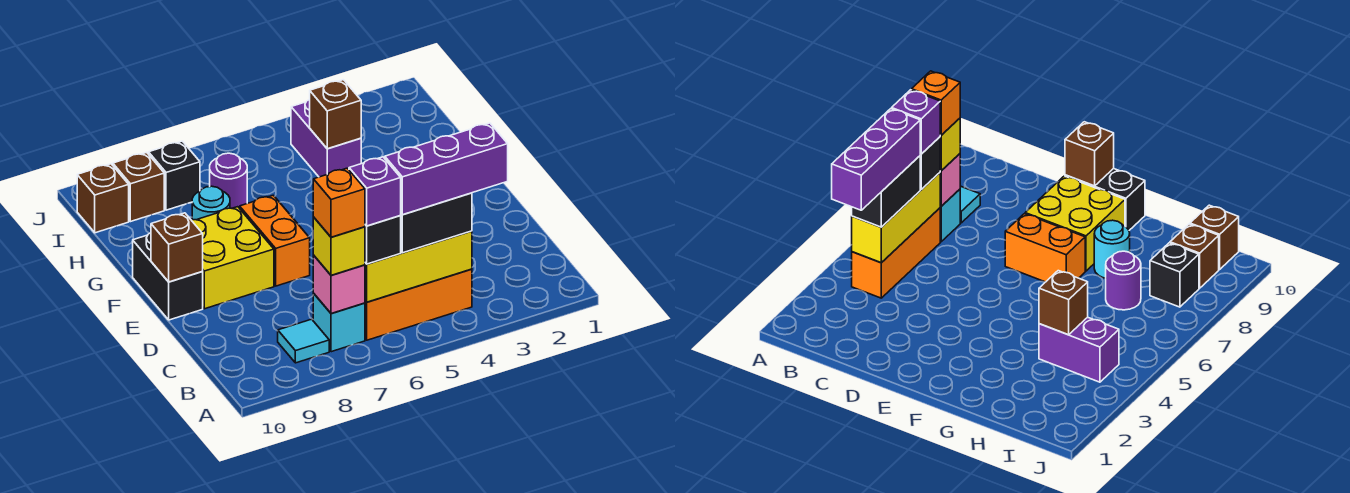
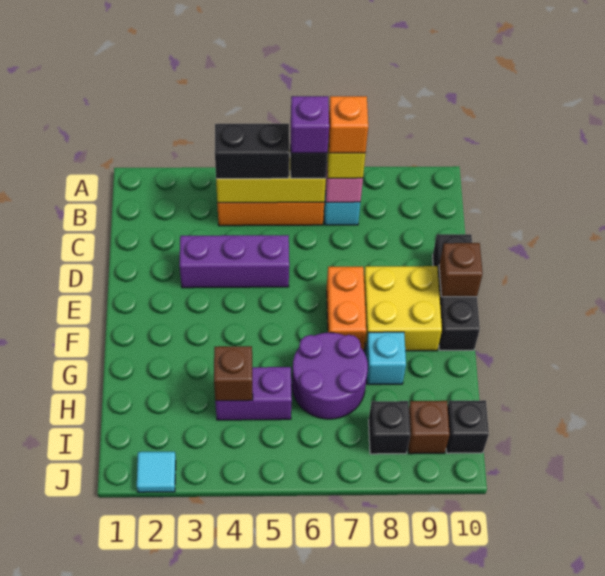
purple brick B3:B5 level 4 -> purple brick D3:D5 level 1
cyan tile B8 level 1 -> cyan tile J2 level 1
black brick E10:F10 level 1 -> black brick D10:F10 level 1
cyan round brick G8 level 1 -> cyan brick G8 level 1
purple brick H4:I4 level 1 -> purple brick H4:H5 level 1
purple round brick H7 level 1 -> purple round brick G6:H7 level 1
brown brick I10 level 1 -> black brick I10 level 1

